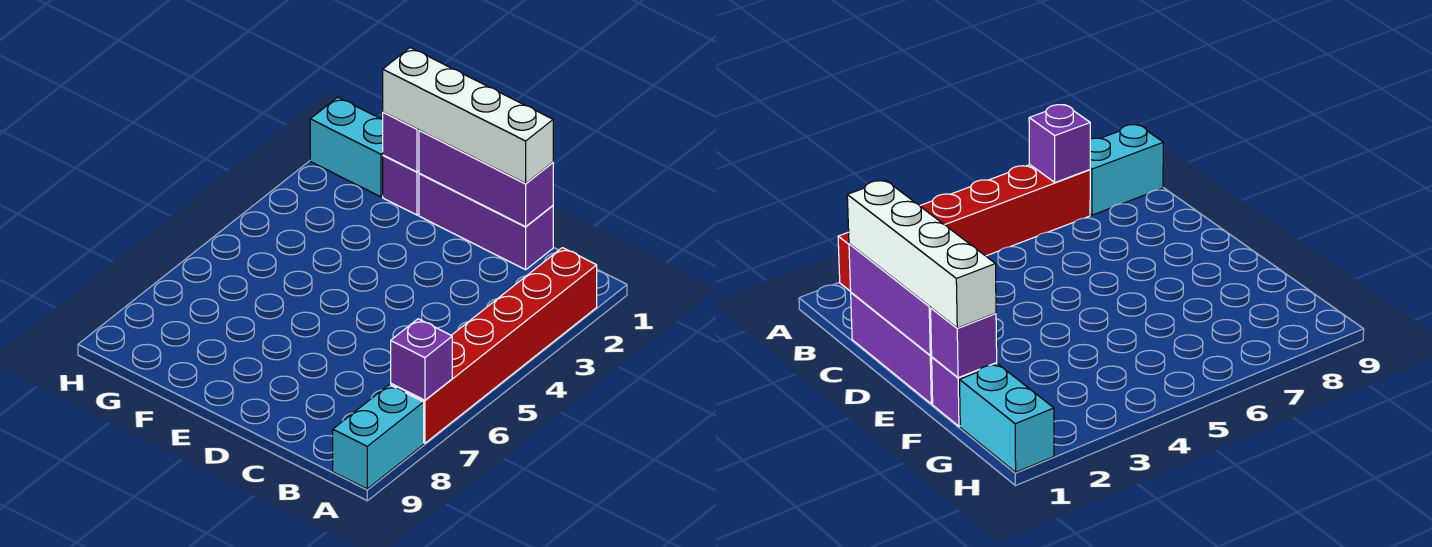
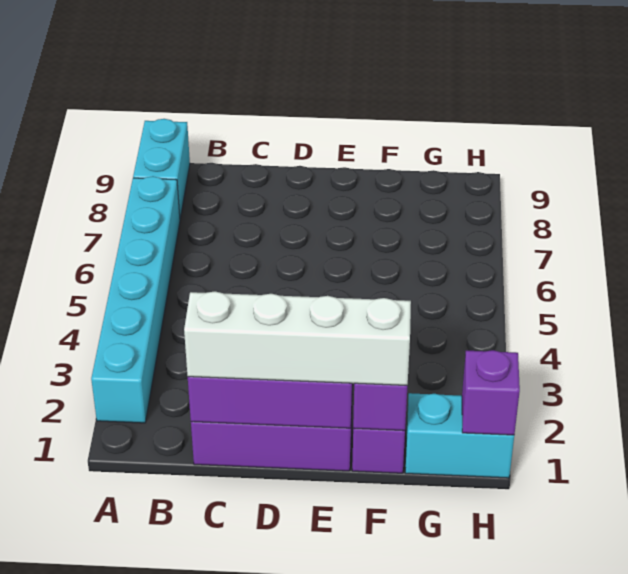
red brick A2:A7 level 1 -> cyan brick A2:A7 level 1
purple brick A7 level 2 -> purple brick H1 level 2

